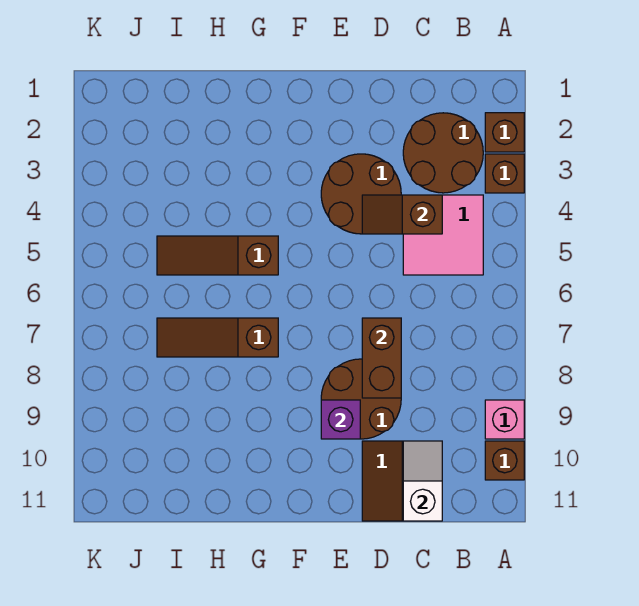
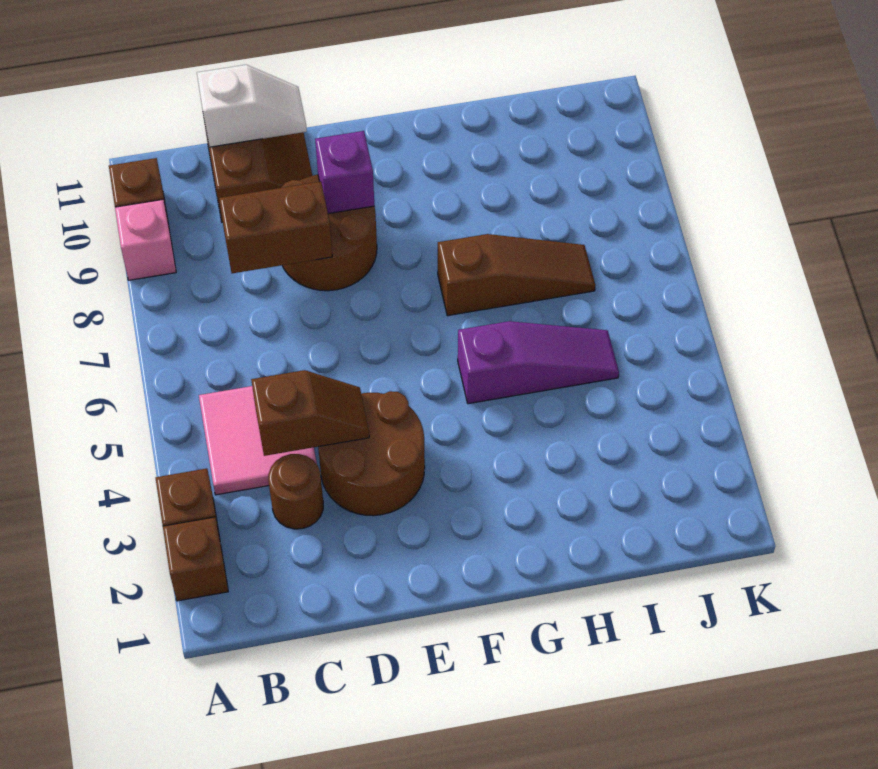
brown round brick B2:C3 level 1 -> brown round brick C3 level 1
white slope C10:C11 level 2 top 11 -> white slope C11:D11 level 2 top C
brown brick D7:D8 level 2 -> brown brick C8:D8 level 2
brown slope G5:I5 level 1 top G -> purple slope G5:I5 level 1 top G

